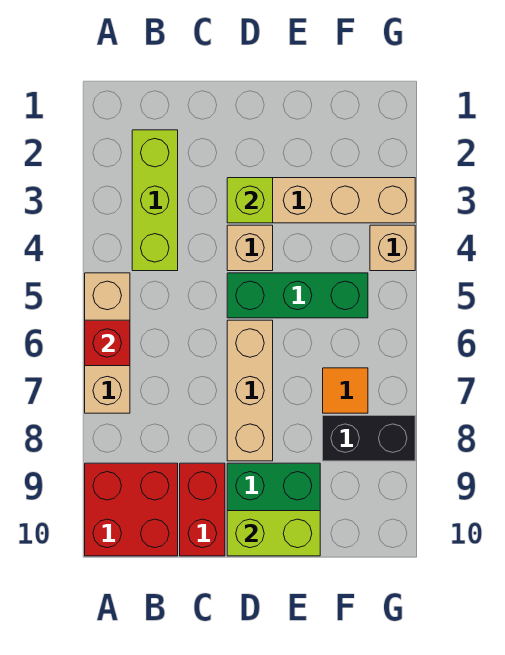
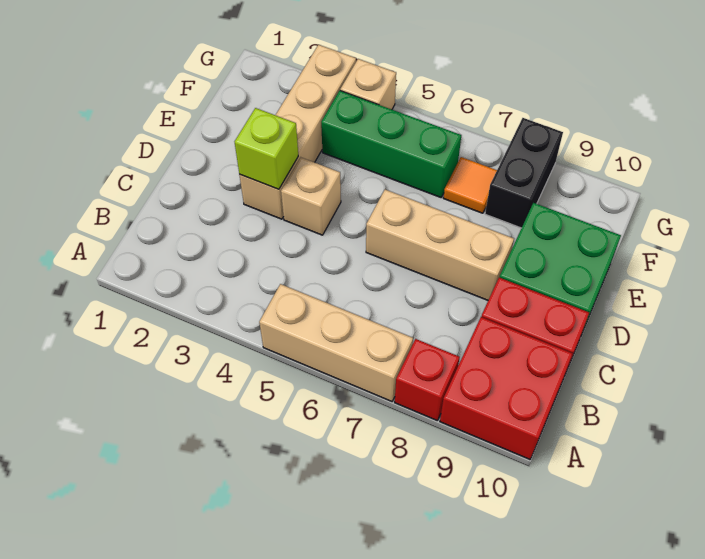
red brick A6 level 2 -> red brick A8 level 1
lime brick B2:B4 level 1 -> none
green brick D5:F5 level 1 -> green brick F4:F6 level 1
lime brick D10:E10 level 2 -> none

